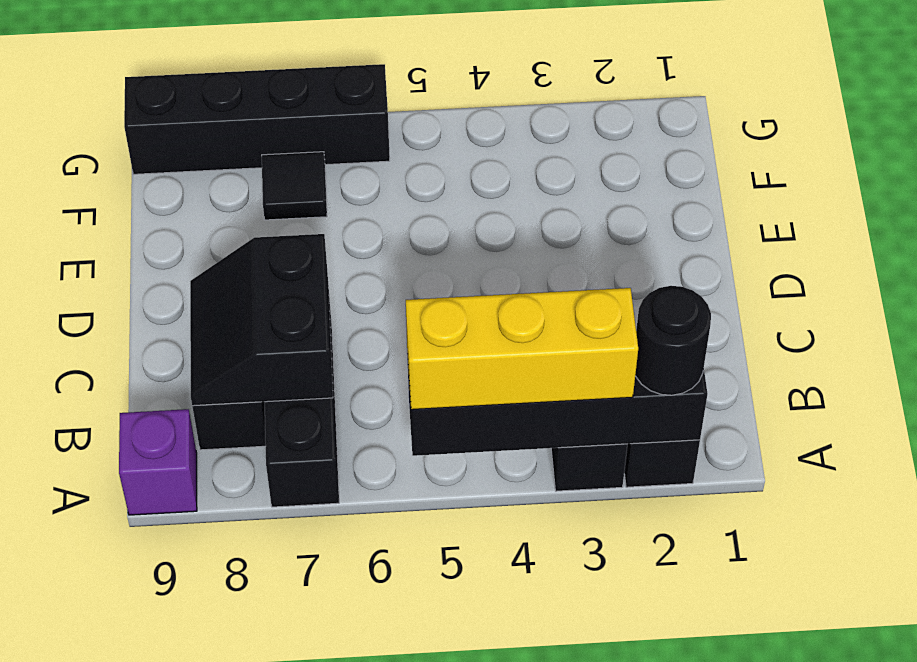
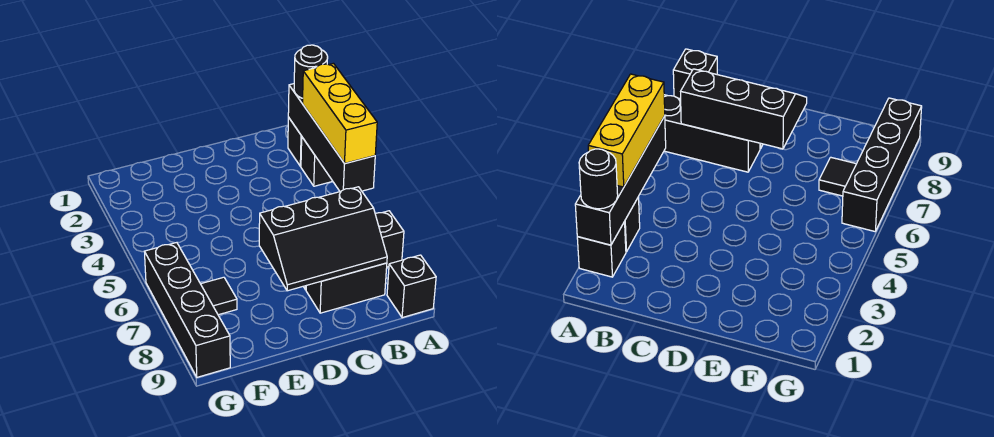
purple brick A9 level 1 -> black brick A9 level 1
black slope B7:C8 level 2 top 7 -> black slope B7:D8 level 2 top 7

